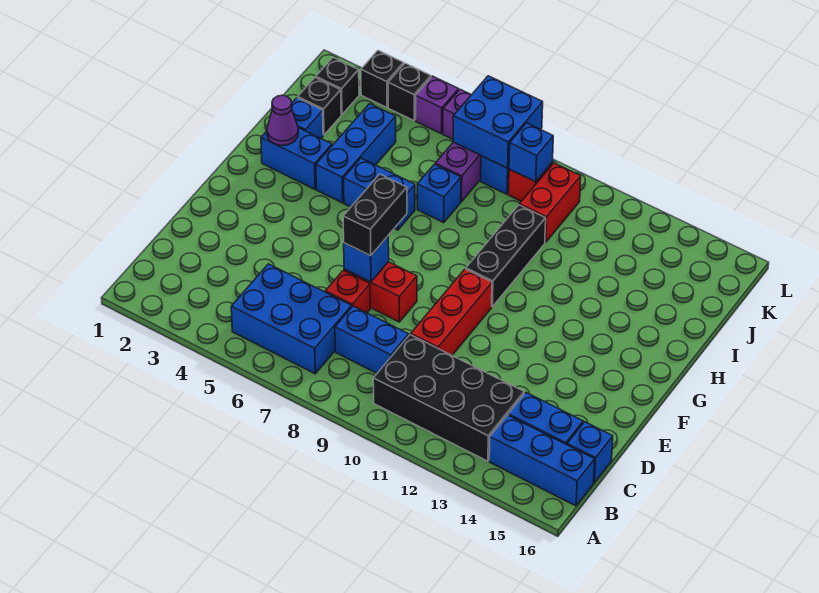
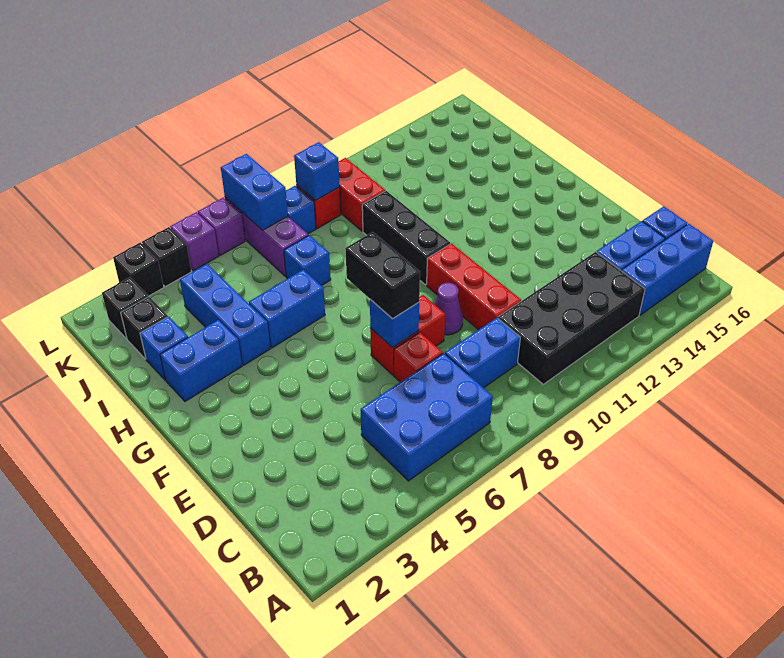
purple cone H2 level 2 -> purple cone E9 level 1
blue brick K7:L8 level 2 -> blue brick K7:L7 level 2

